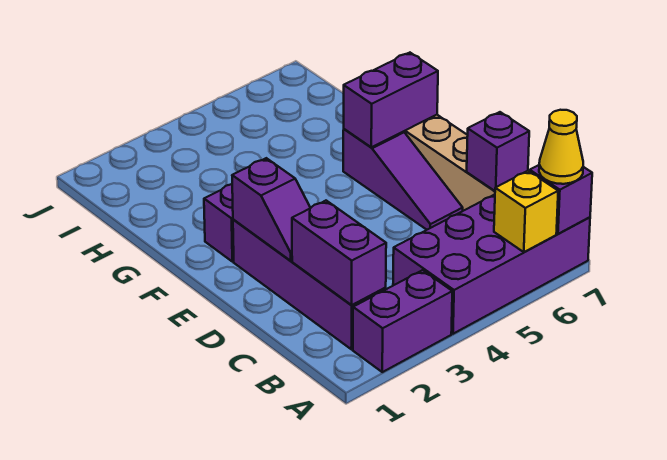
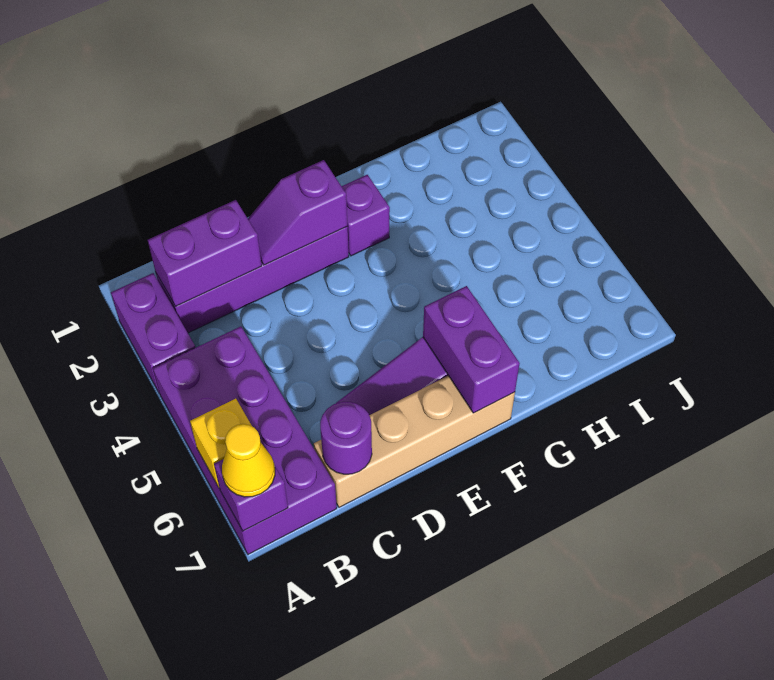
purple brick C7 level 2 -> purple round brick C7 level 2

